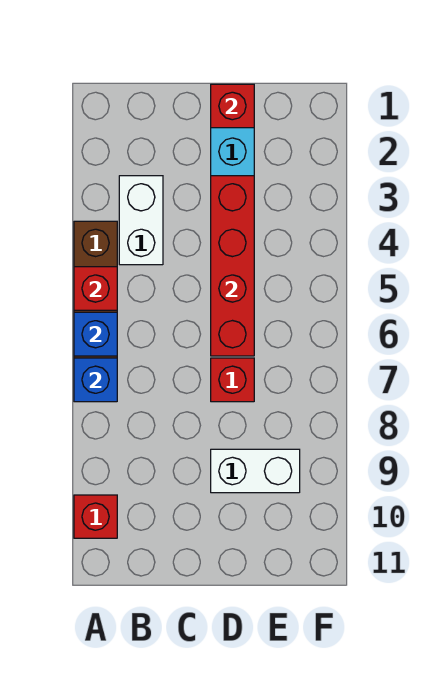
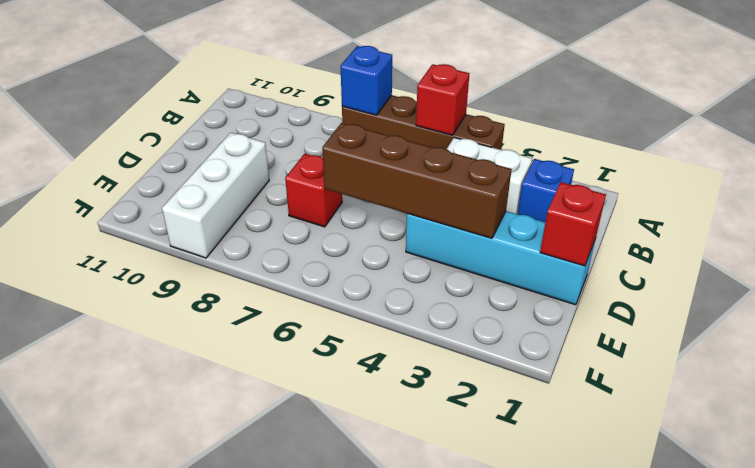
blue brick A6 level 2 -> blue brick B2 level 1
red brick A10 level 1 -> none
red brick D3:D6 level 2 -> brown brick D3:D6 level 2
white brick D9:E9 level 1 -> white brick D9:F9 level 1

